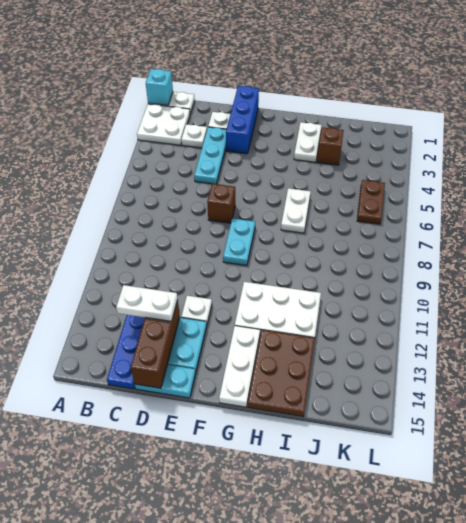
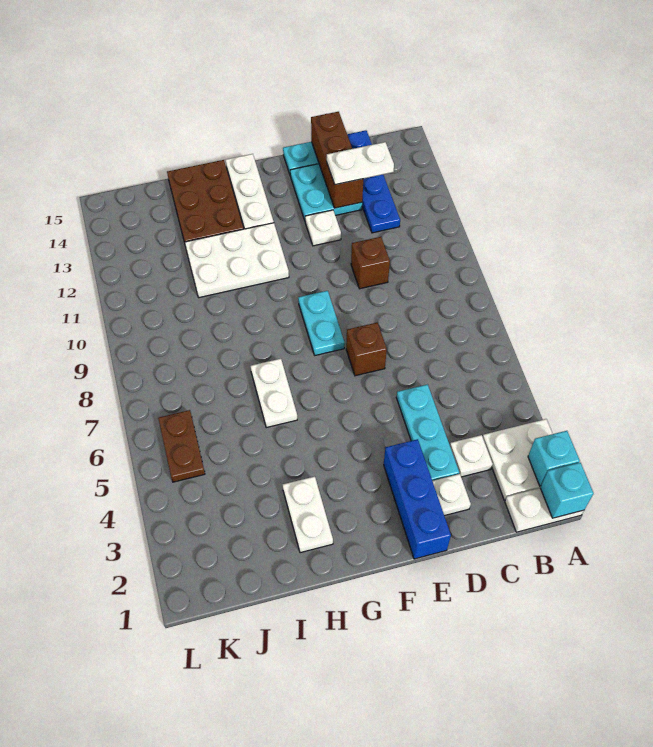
none -> cyan brick A2 level 2
brown brick I3 level 1 -> brown brick D10 level 1

